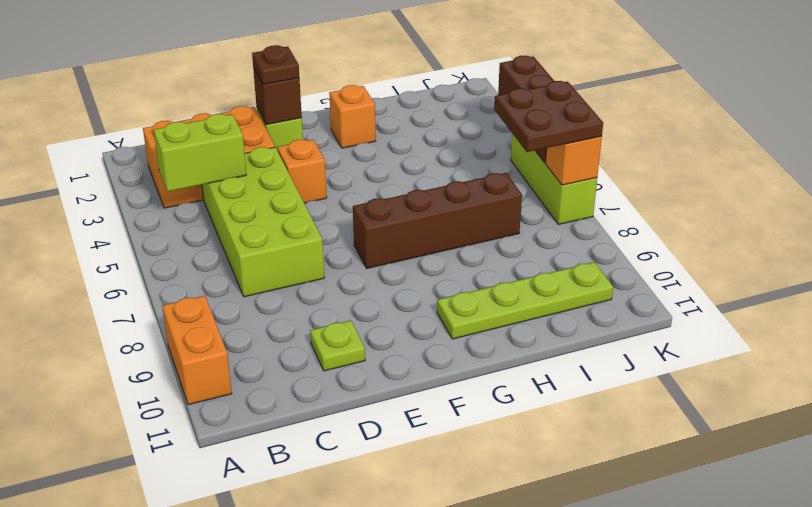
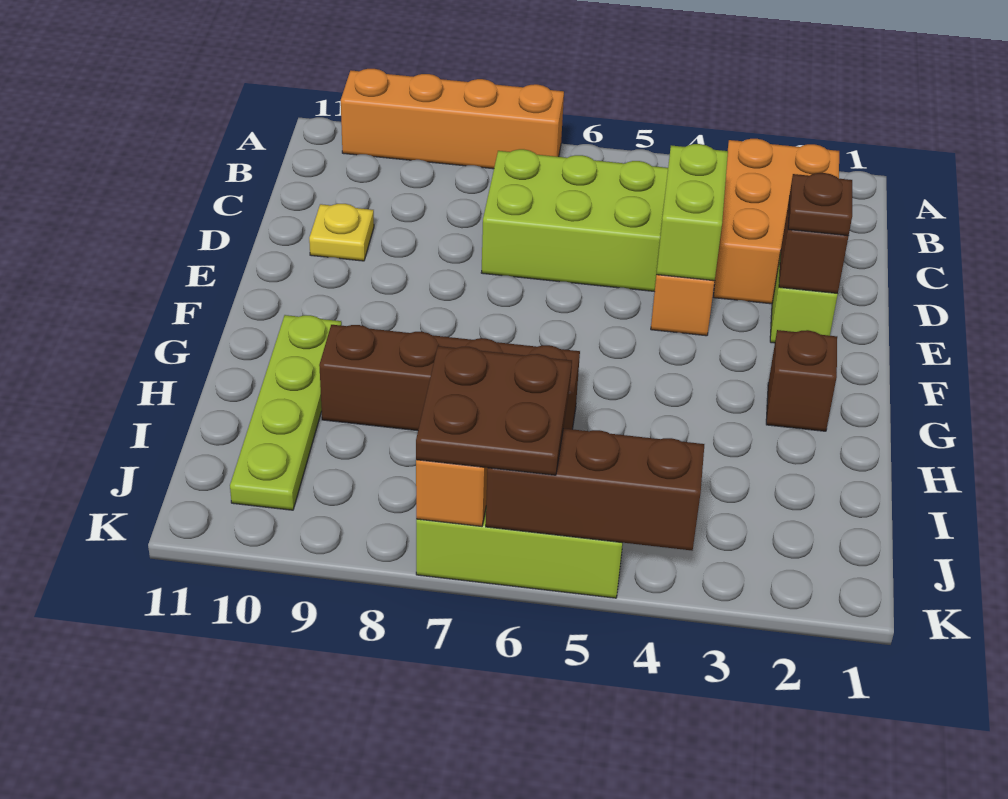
orange brick A9:A10 level 1 -> orange brick A7:A10 level 1
lime brick B4:C4 level 2 -> lime brick D4:E4 level 2
lime plate D10 level 1 -> yellow plate D10 level 1
brown brick F7:I7 level 1 -> brown brick H6:H9 level 1
orange brick G2 level 1 -> brown brick G2 level 1

